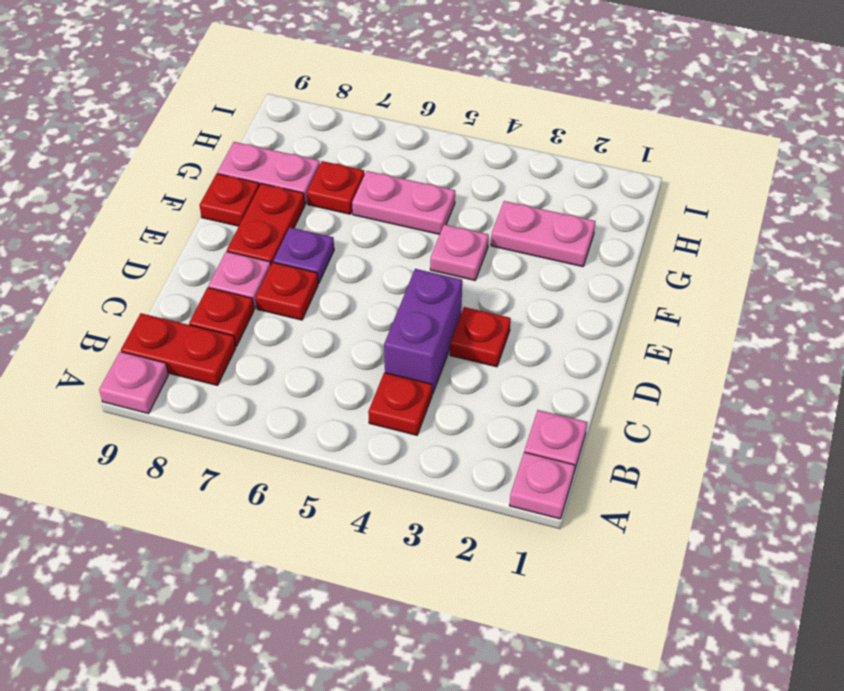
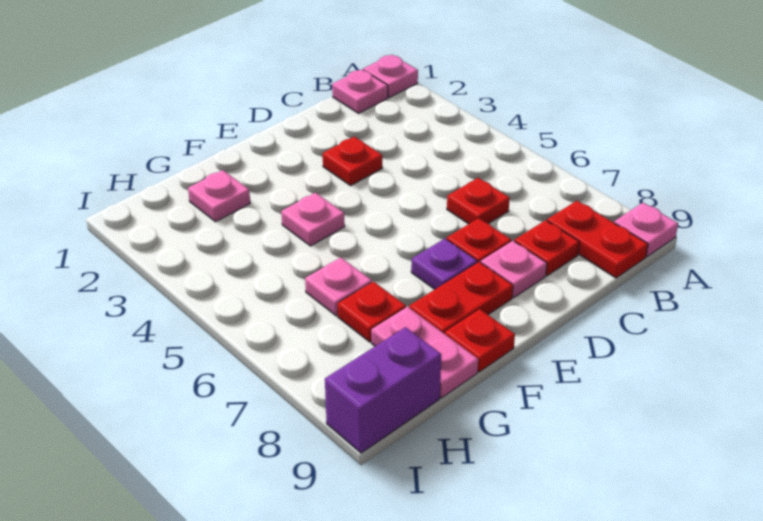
red plate B4 level 1 -> red plate C6 level 1
purple brick C4:D4 level 1 -> purple brick H9:I9 level 1
pink plate G2:G3 level 1 -> pink plate G2 level 1
pink plate G5:G6 level 1 -> pink plate G6 level 1

